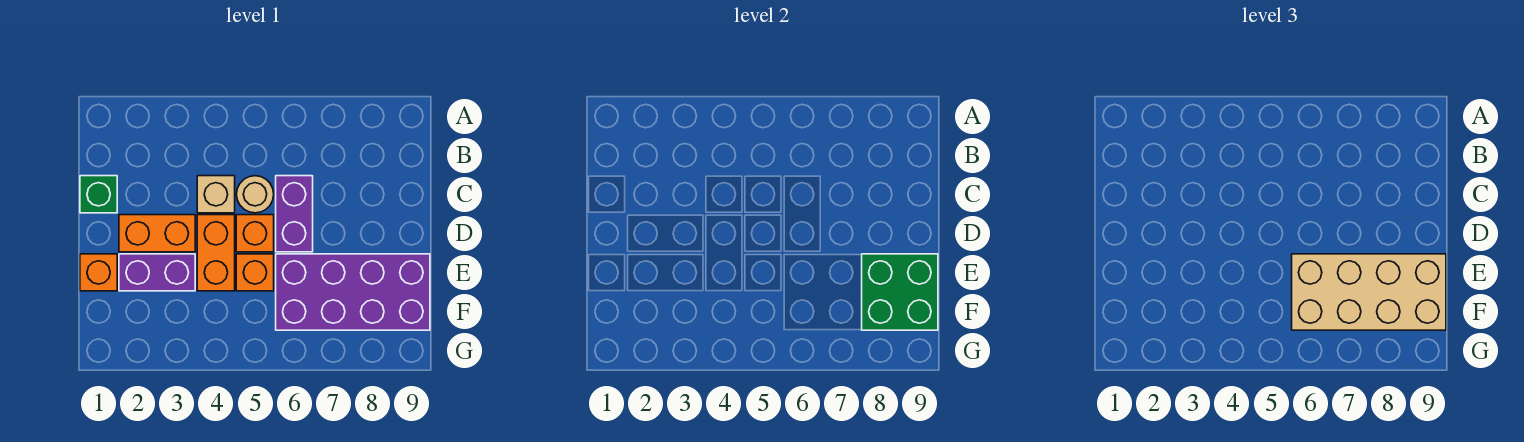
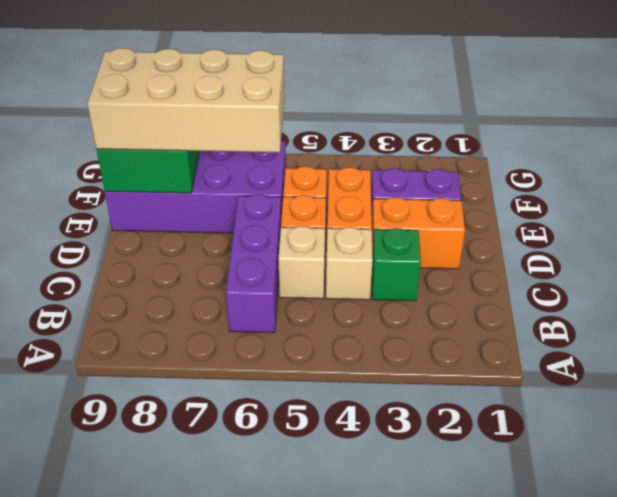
green brick C1 level 1 -> green brick C3 level 1
tan round brick C5 level 1 -> tan brick C5 level 1
purple brick C6:D6 level 1 -> purple brick B6:D6 level 1
orange brick E1 level 1 -> none

